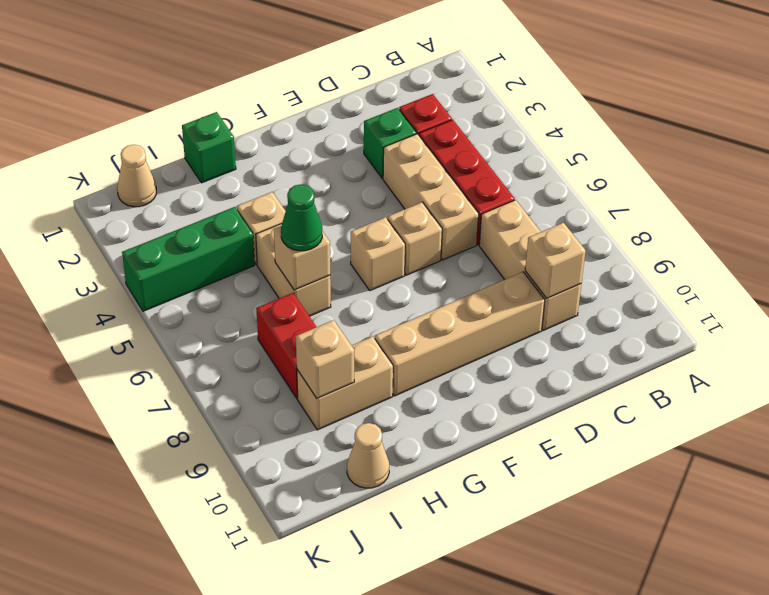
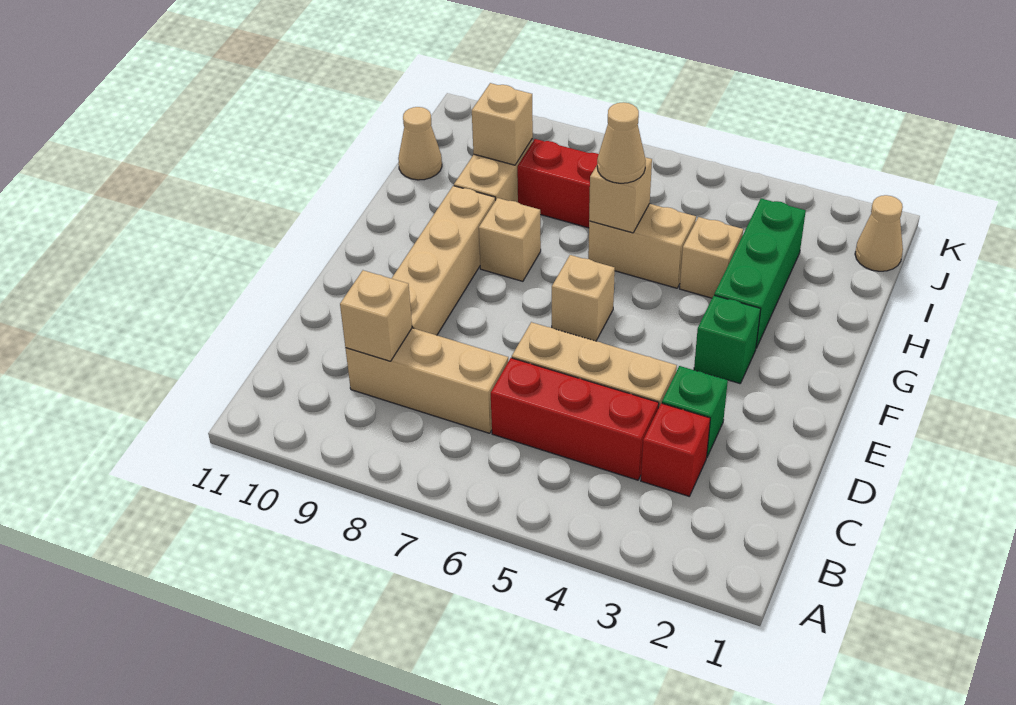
tan brick E6 level 1 -> tan brick G8 level 1
green brick H1 level 1 -> green brick F3 level 1
green cone H6 level 3 -> tan cone H6 level 3
green brick I4:K4 level 1 -> green brick G3:I3 level 1

